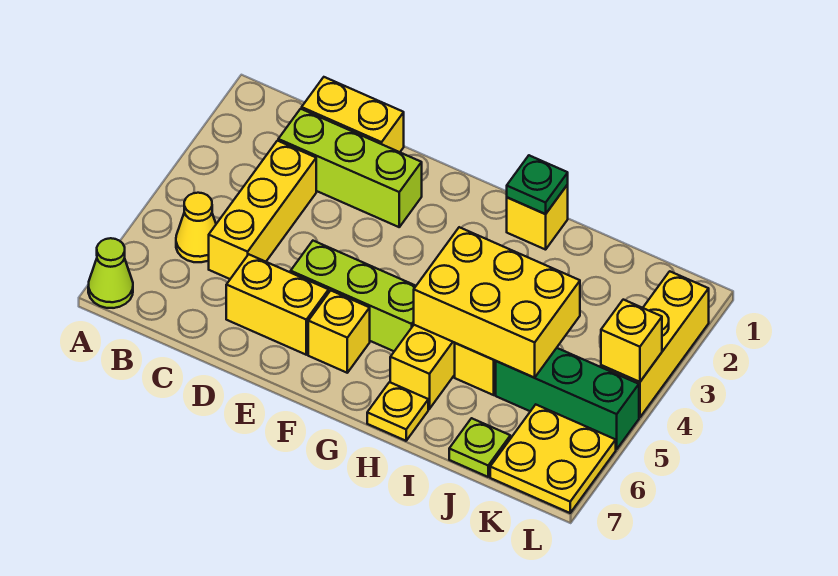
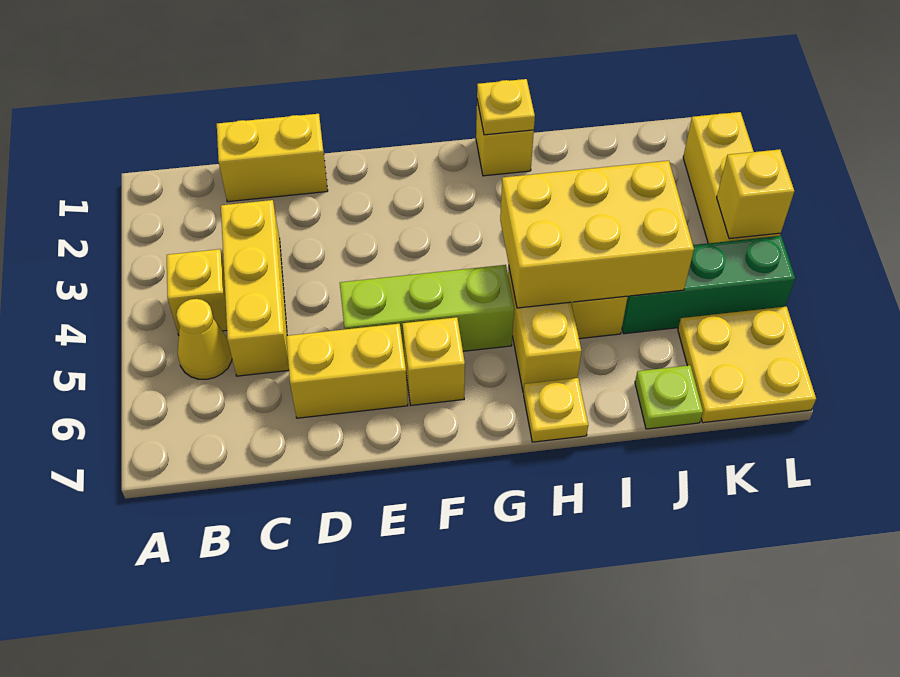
lime cone A7 level 1 -> none
none -> yellow brick B4 level 1
lime brick C2:E2 level 1 -> none
green plate H1 level 2 -> yellow plate H1 level 2

